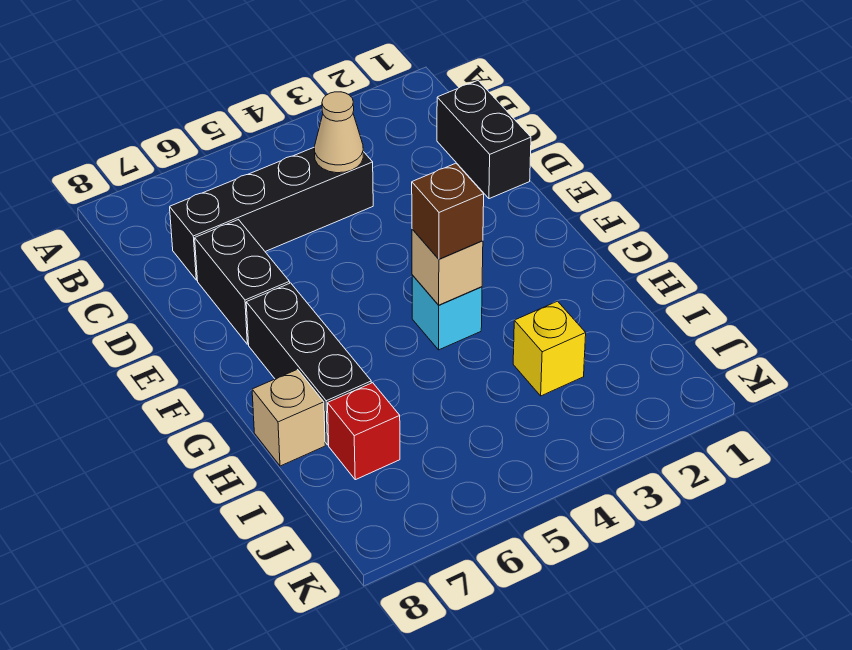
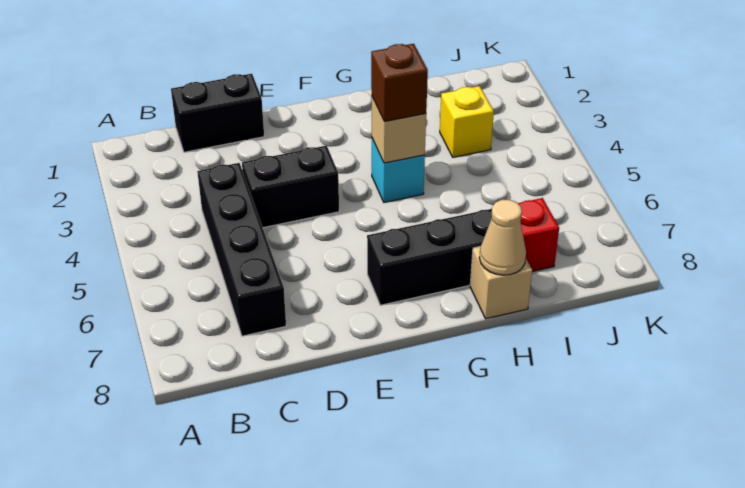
tan cone C4 level 2 -> tan cone H8 level 2
black brick D7:E7 level 1 -> black brick D4:E4 level 1

